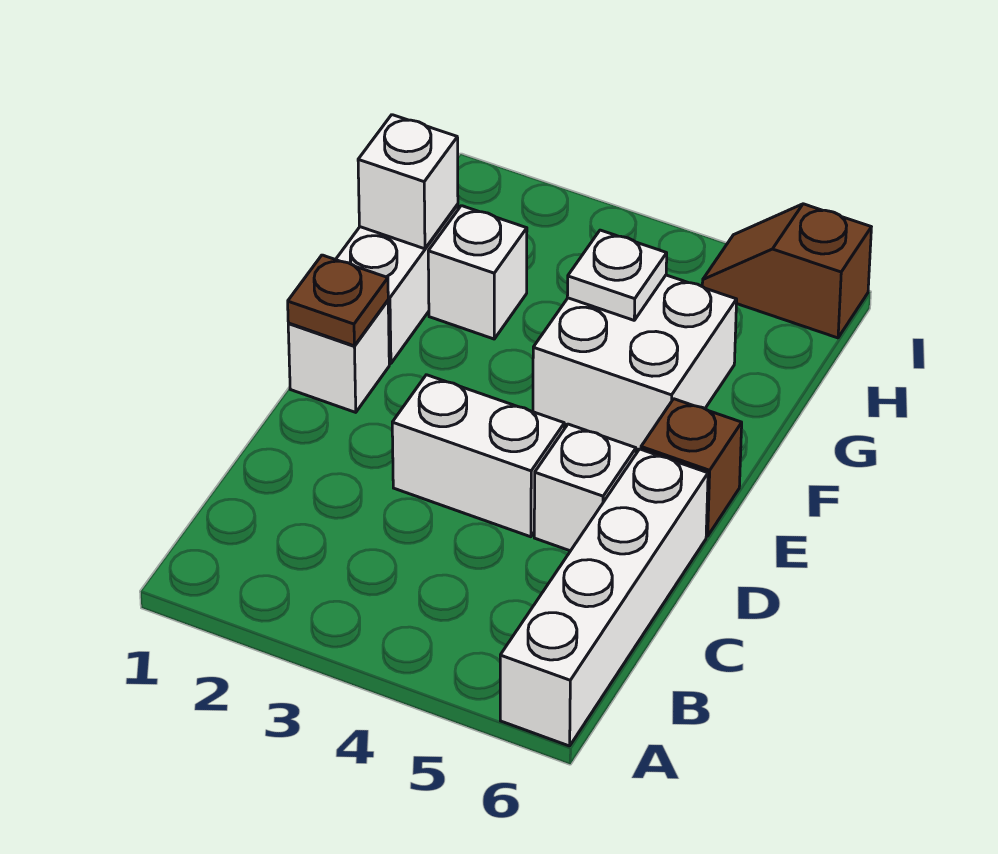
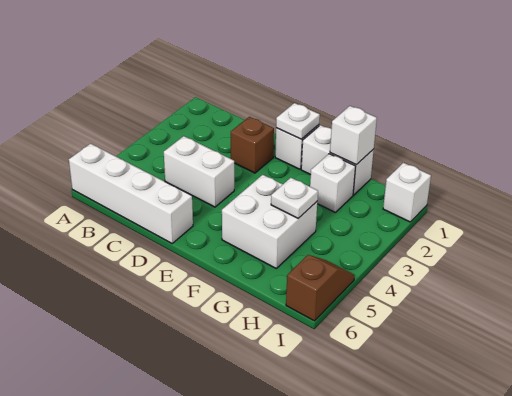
white brick D3:D4 level 1 -> white brick C4:D4 level 1
white brick D5 level 1 -> white brick I1 level 1
brown plate E1 level 2 -> white plate E1 level 2
brown brick E6 level 1 -> brown brick D2 level 1

